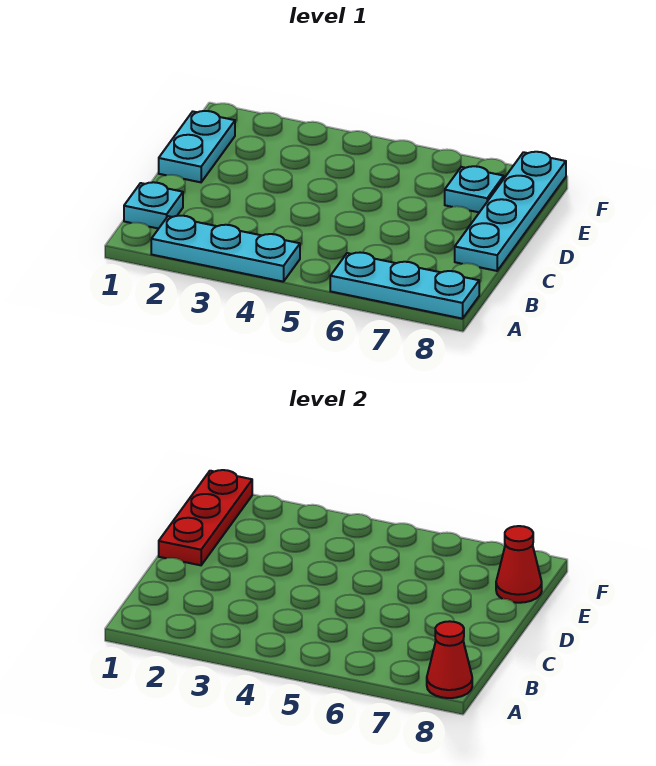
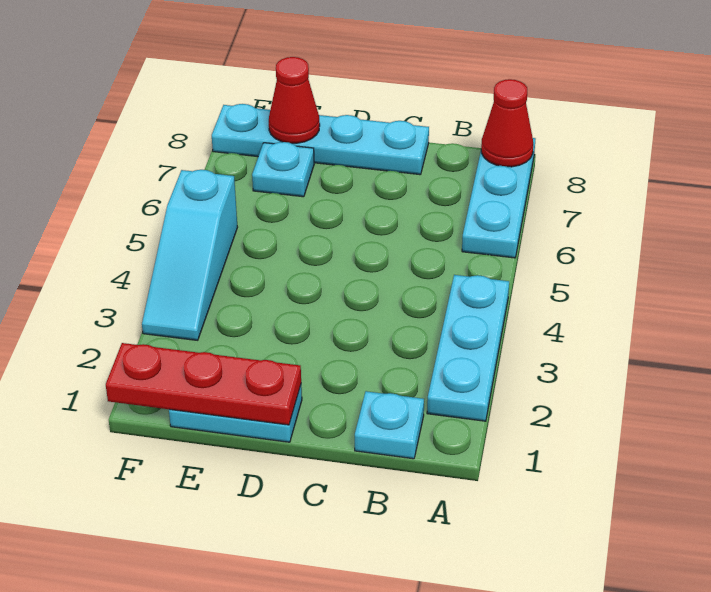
none -> cyan slope F3:F5 level 1 top 5

